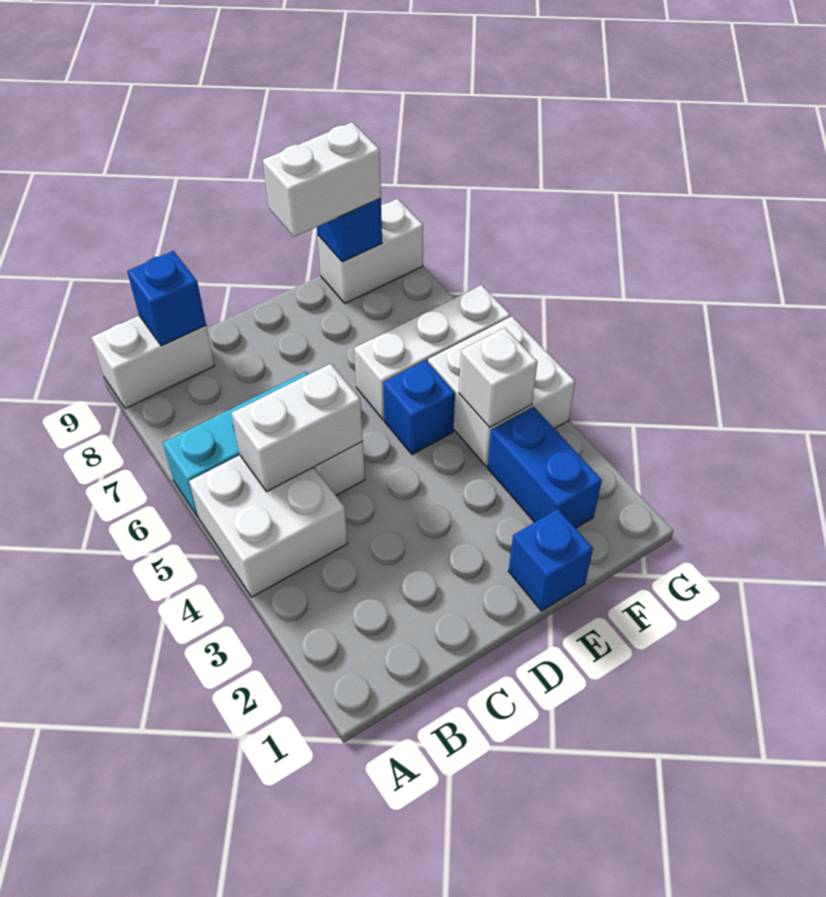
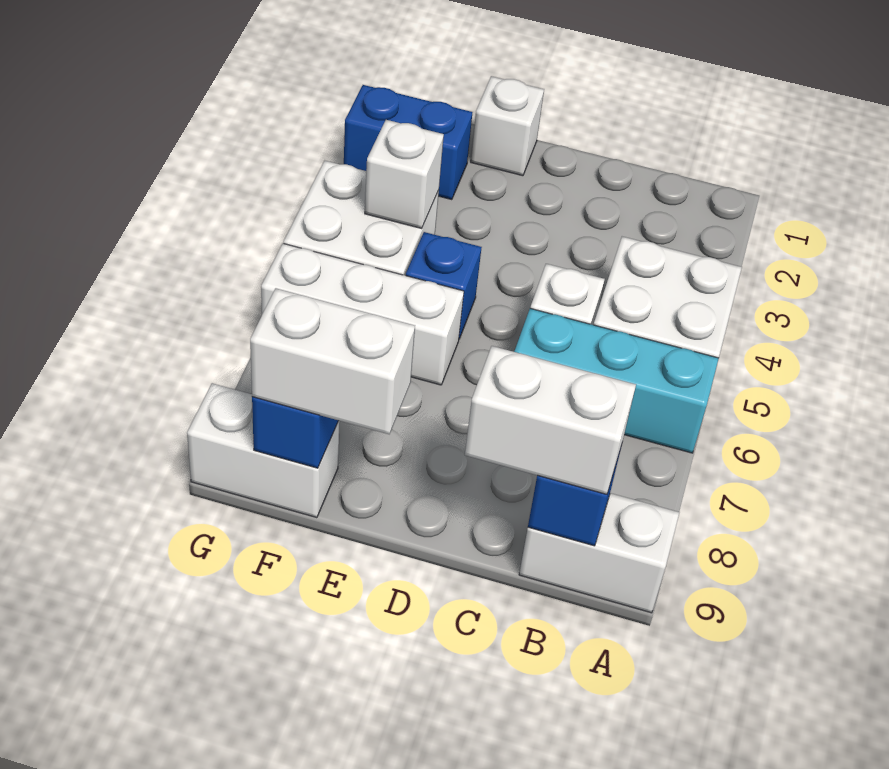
white brick B5:C5 level 2 -> white brick B9:C9 level 3
blue brick E1 level 1 -> white brick E1 level 1
blue brick F2:F3 level 1 -> blue brick F2:G2 level 1

